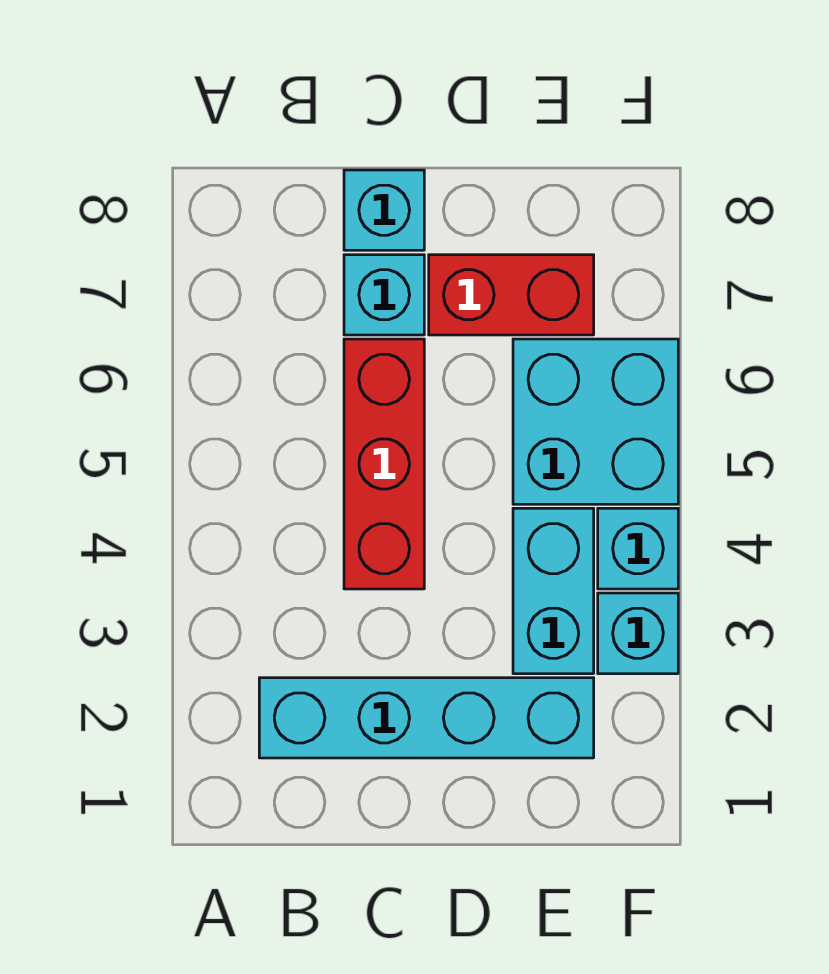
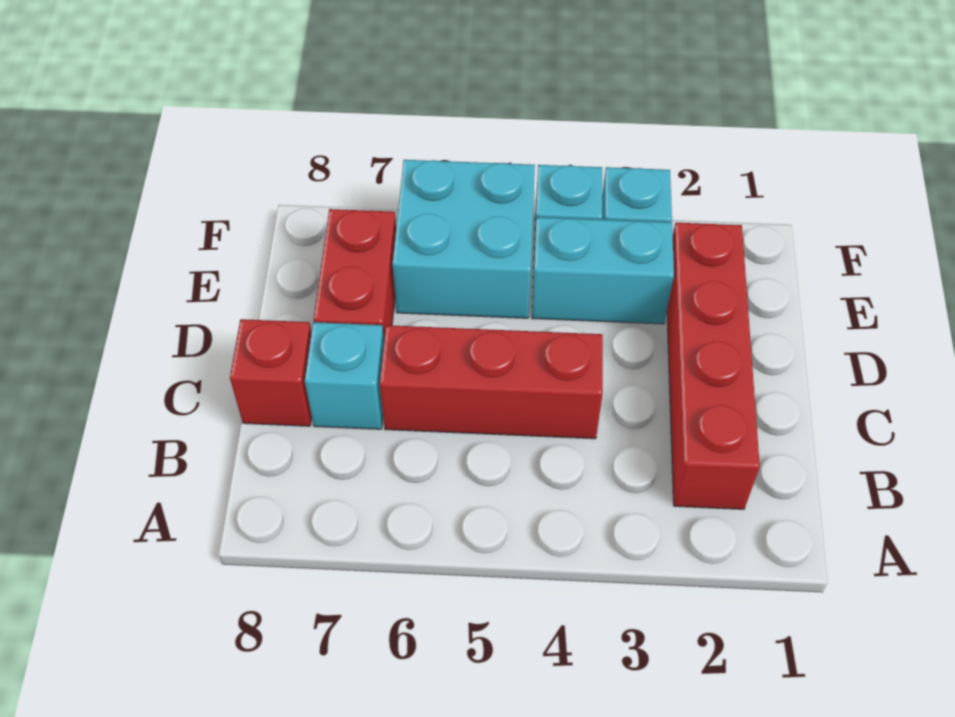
cyan brick B2:E2 level 1 -> red brick B2:E2 level 1
cyan brick C8 level 1 -> red brick C8 level 1

